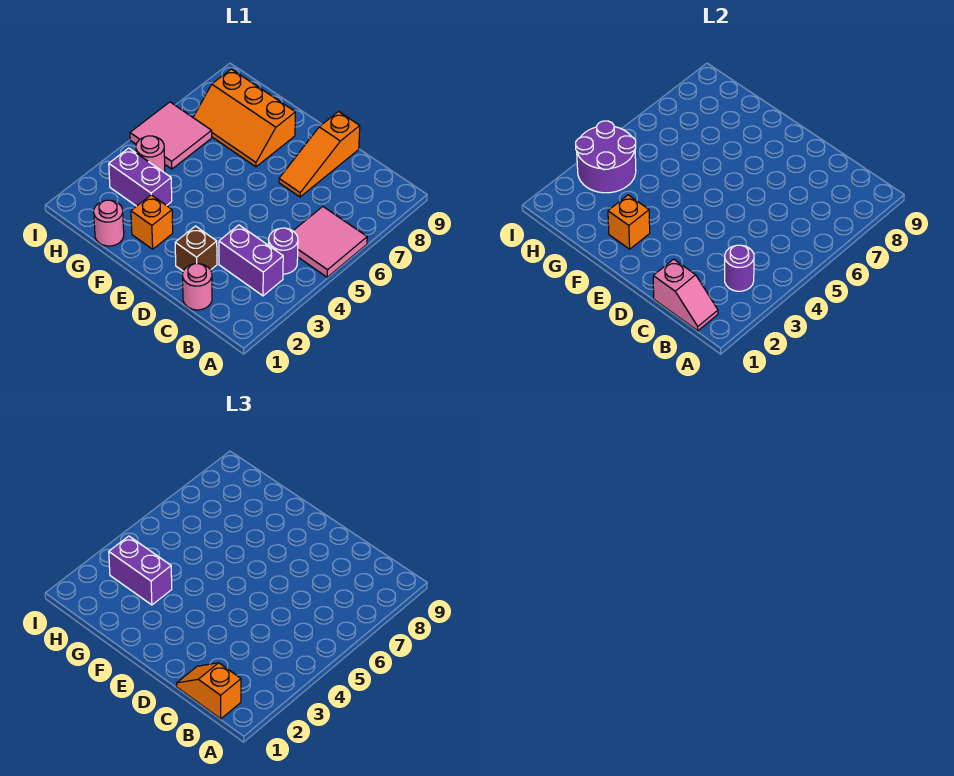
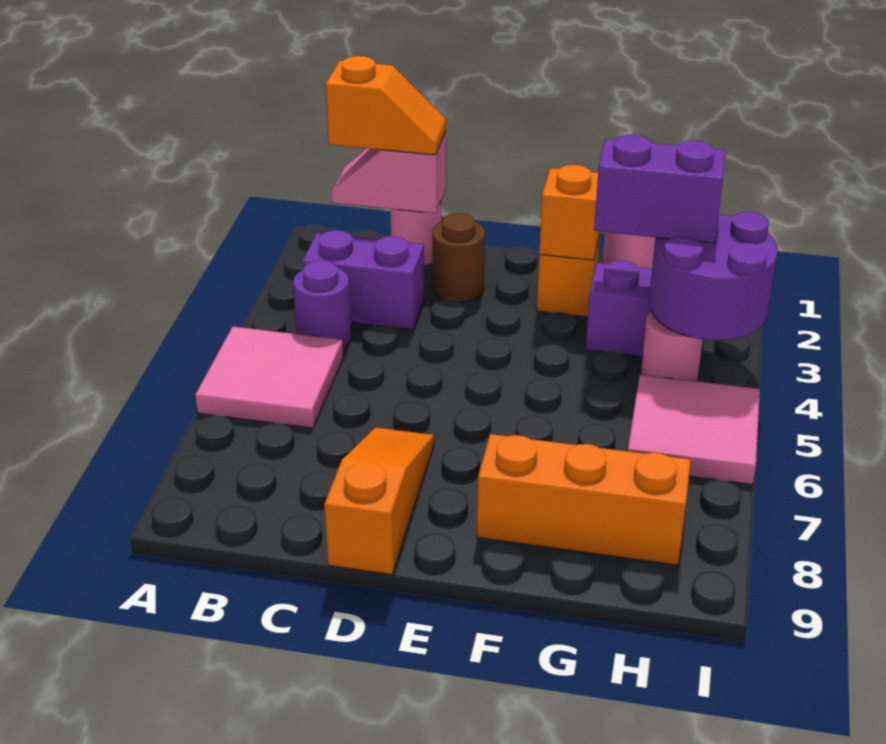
purple round brick B3 level 2 -> none
brown brick D2 level 1 -> brown round brick D2 level 1

